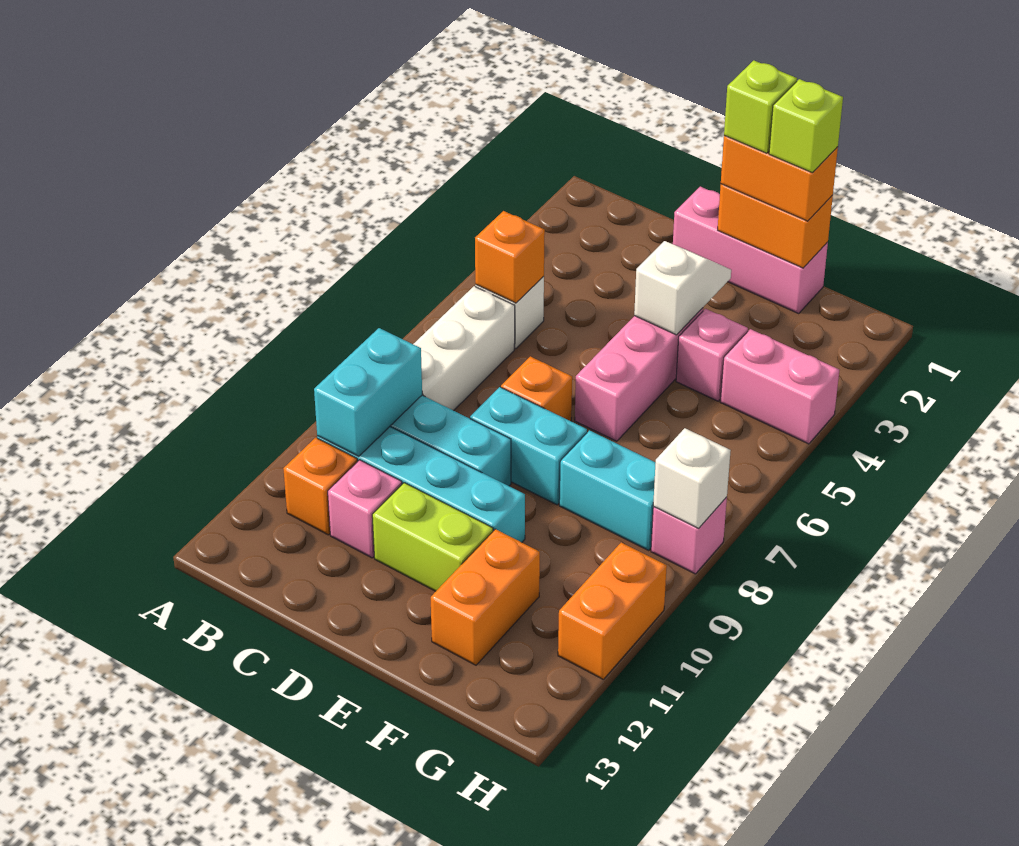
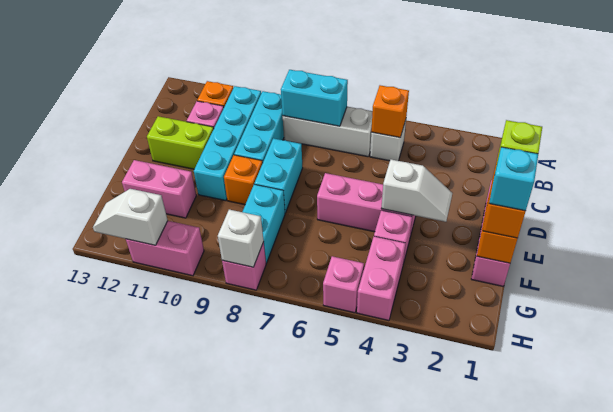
cyan brick B9:B10 level 2 -> cyan brick B7:B8 level 2
orange brick D7 level 1 -> orange brick E9 level 1
lime brick D11:E11 level 1 -> lime brick D11:D12 level 1
lime brick F1 level 4 -> cyan brick F1 level 4
orange brick F11:F12 level 1 -> pink brick F11:F12 level 1
none -> pink brick H5 level 1
orange brick H10:H11 level 1 -> pink brick H10:H11 level 1
none -> white slope H11:H12 level 2 top 11

